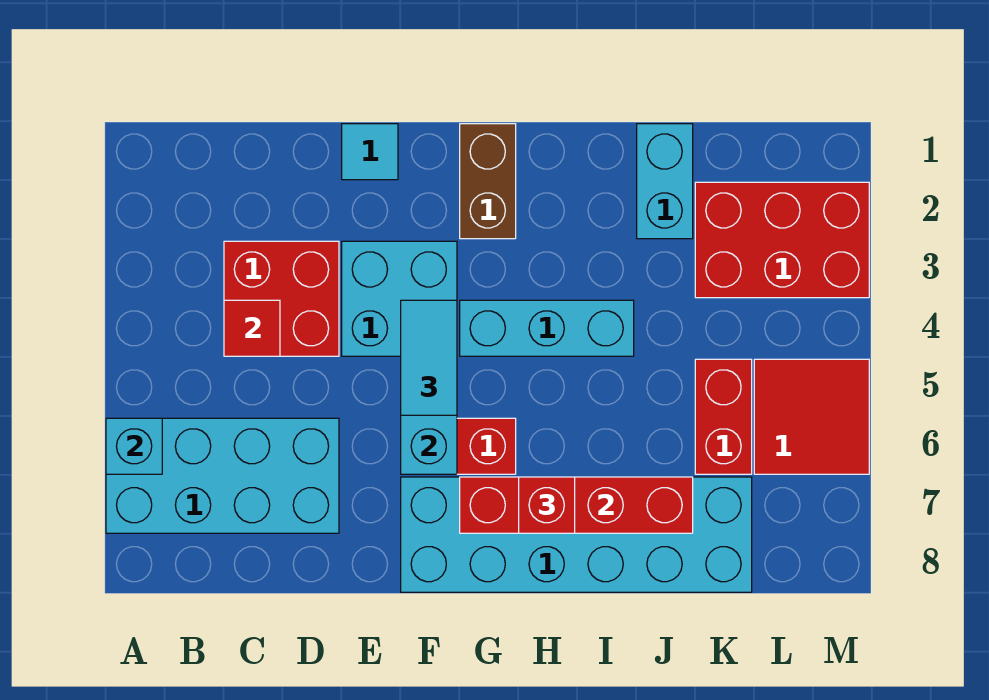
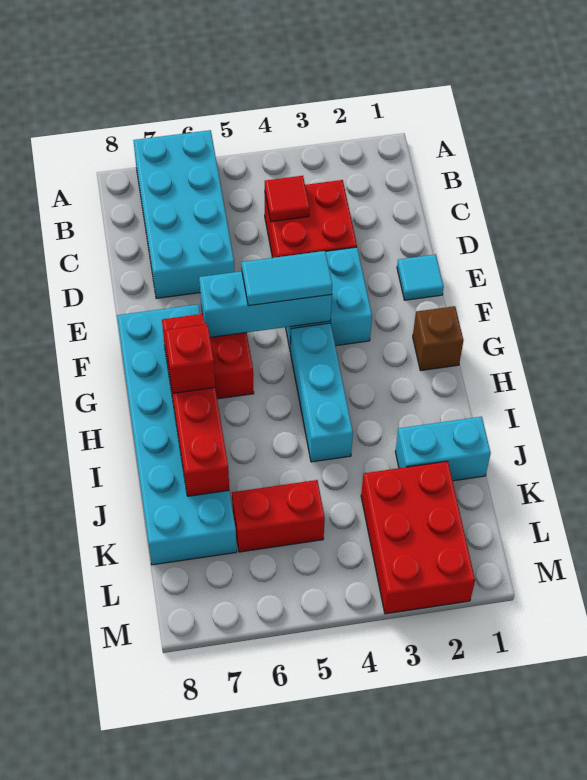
cyan brick A6 level 2 -> none
brown brick G1:G2 level 1 -> brown brick G1 level 1
red tile L5:M6 level 1 -> none

